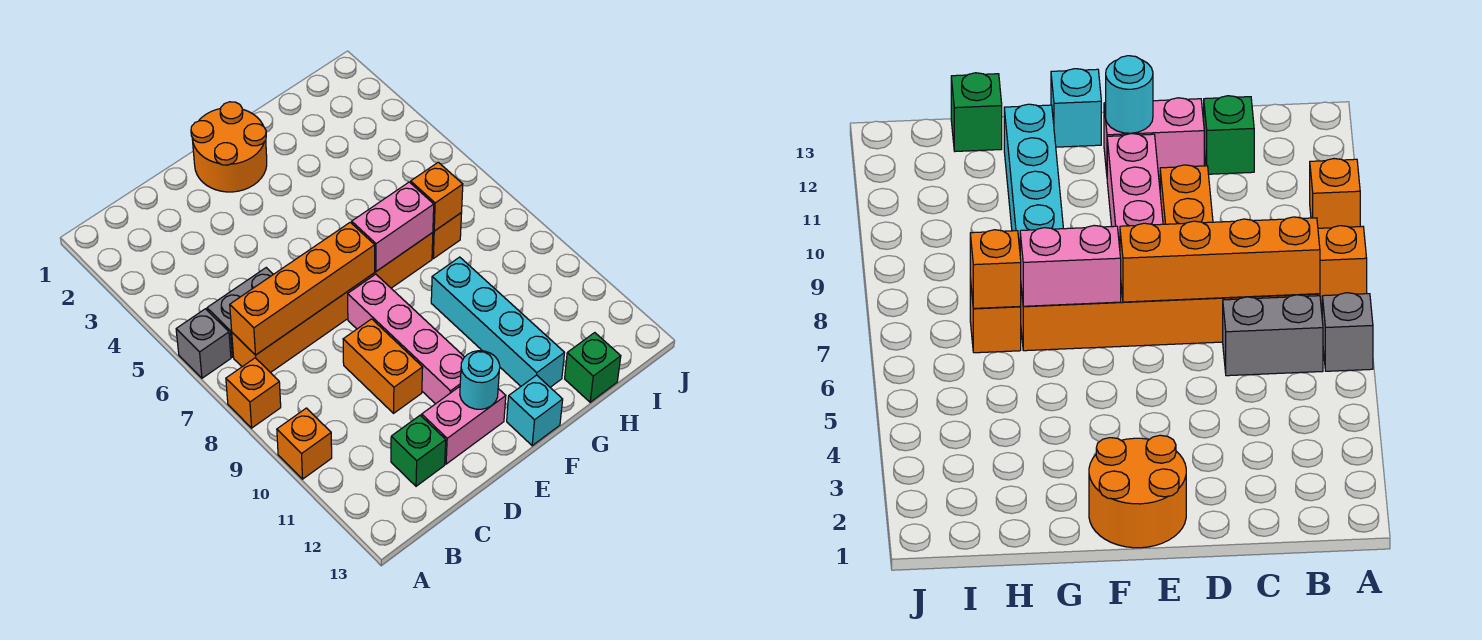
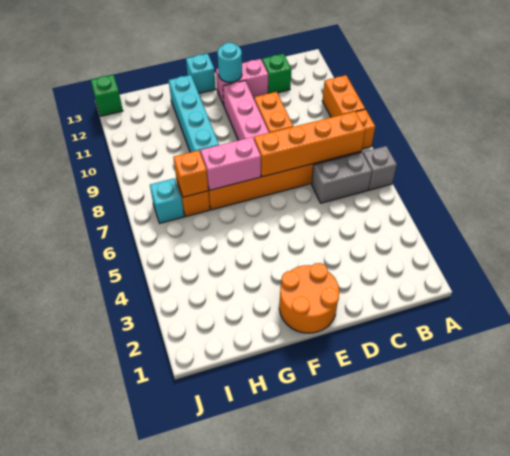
orange brick A10 level 1 -> orange brick A9:A10 level 1
green brick H13 level 1 -> green brick J13 level 1
none -> cyan brick I7 level 1

